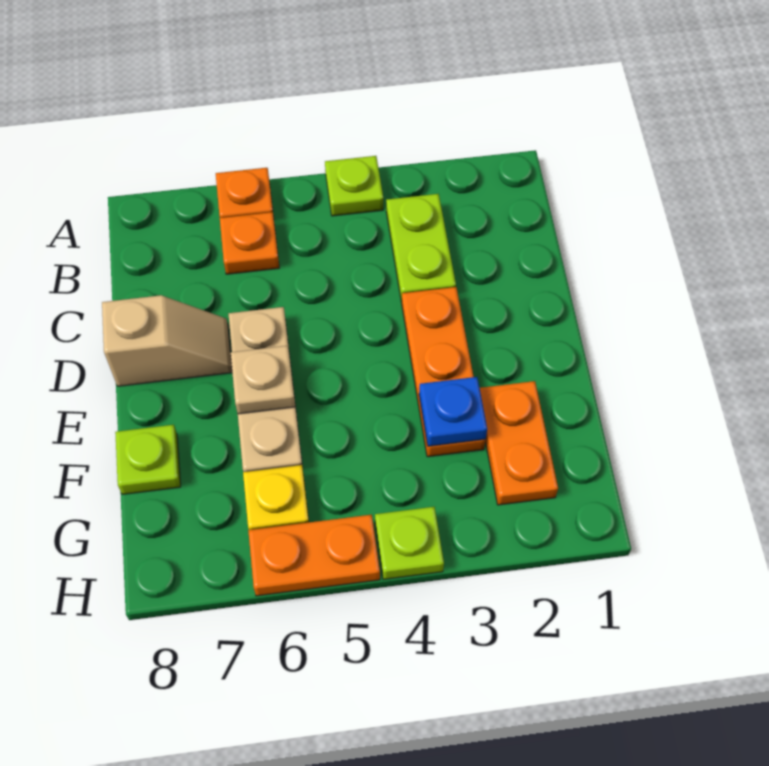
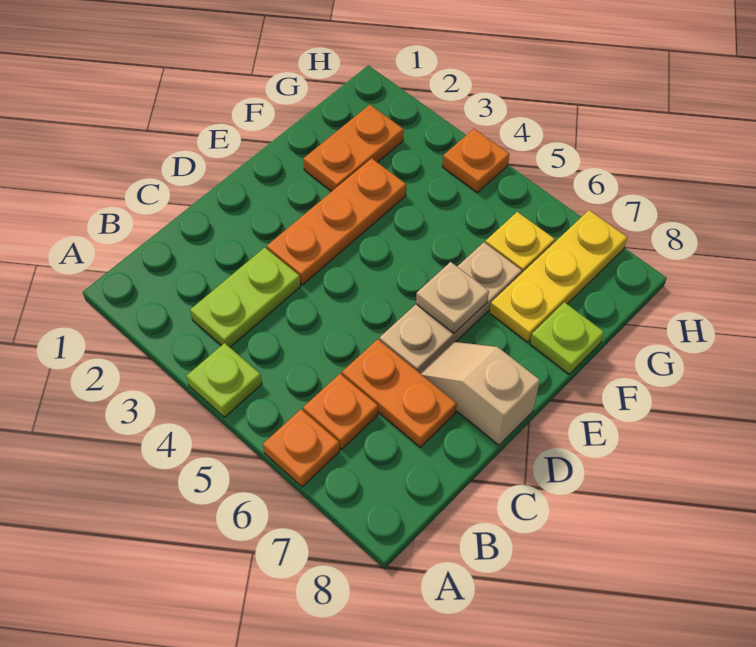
blue plate F3 level 2 -> none
none -> yellow plate F7:H7 level 1
lime plate H4 level 1 -> orange plate H4 level 1
orange plate H5:H6 level 1 -> orange plate C6:C7 level 1

